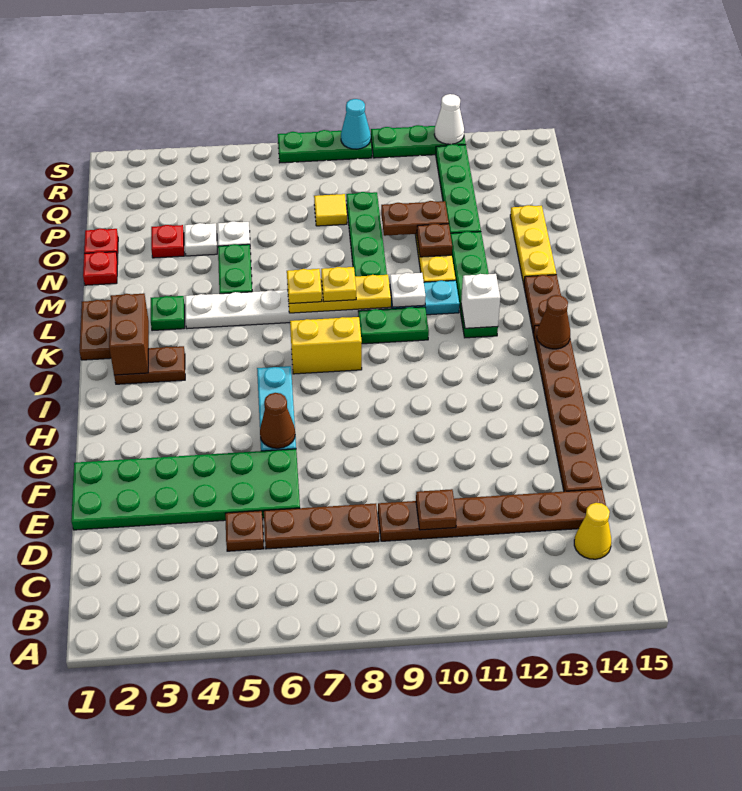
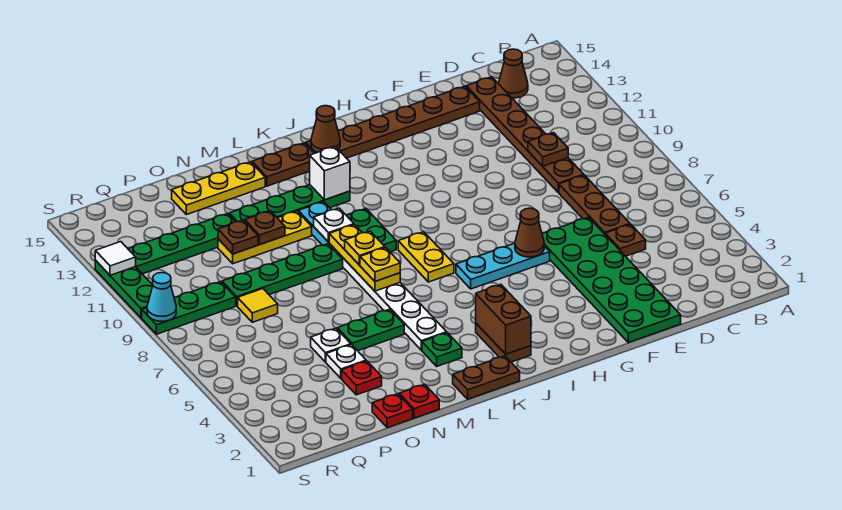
yellow cone C14 level 1 -> brown cone C14 level 1
brown brick J2:K2 level 2 -> brown brick J2:J3 level 2
yellow brick J7:J8 level 1 -> yellow plate J7:J8 level 1
brown plate O10:O11 level 2 -> brown plate O11 level 2
green plate S7:S9 level 1 -> green plate Q9:S9 level 1
white cone S12 level 2 -> white tile S12 level 2

